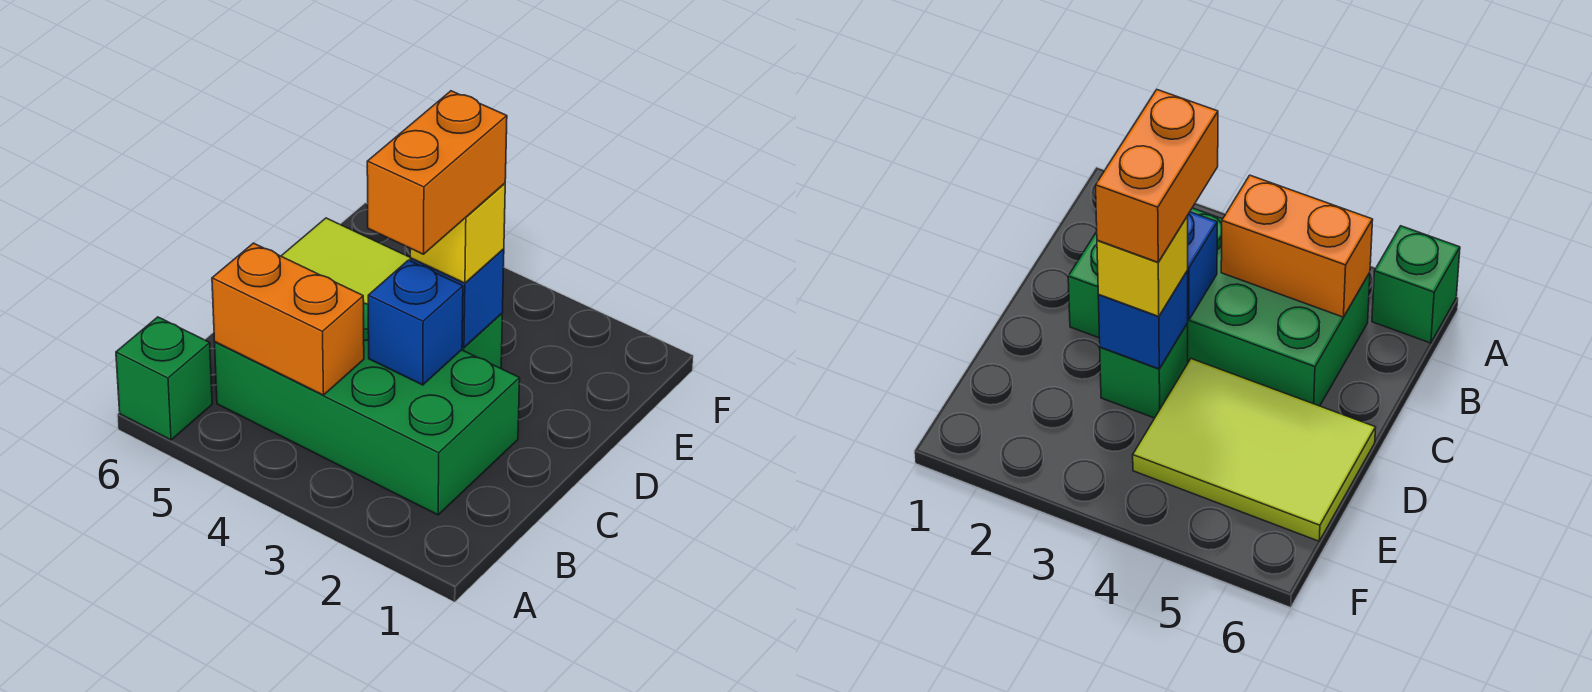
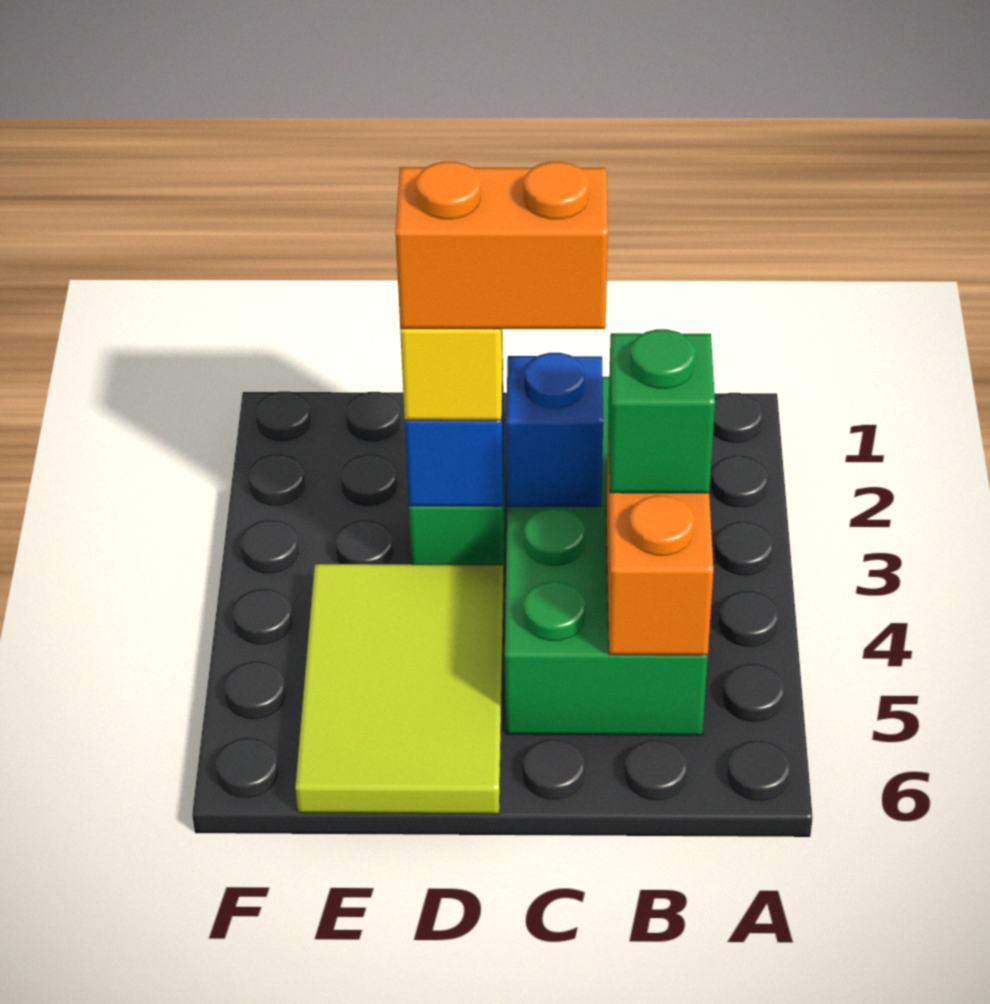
green brick A6 level 1 -> green brick B4 level 3

